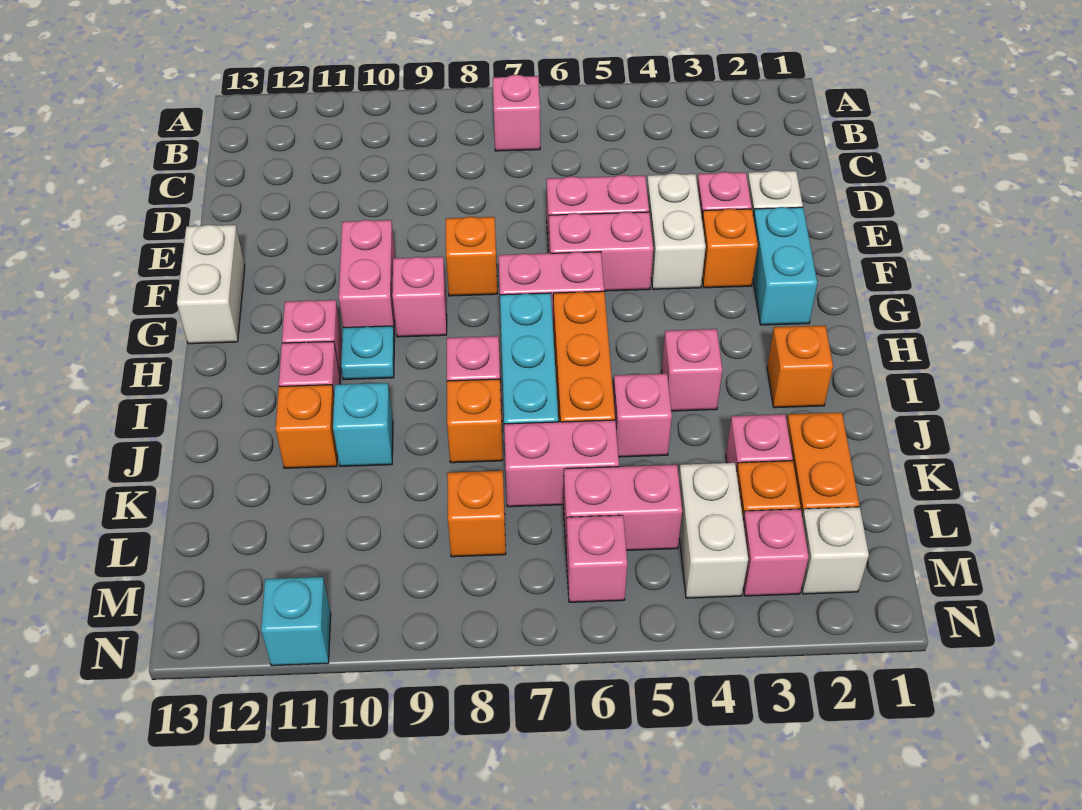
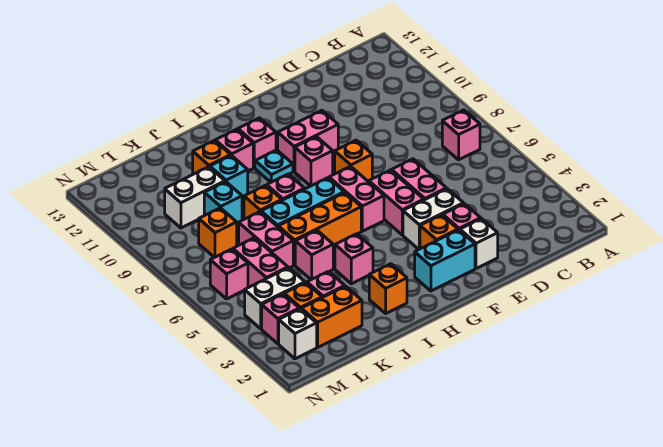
white brick F13:G13 level 1 -> white brick K10:L10 level 1
cyan brick N11 level 1 -> cyan brick K9 level 1

